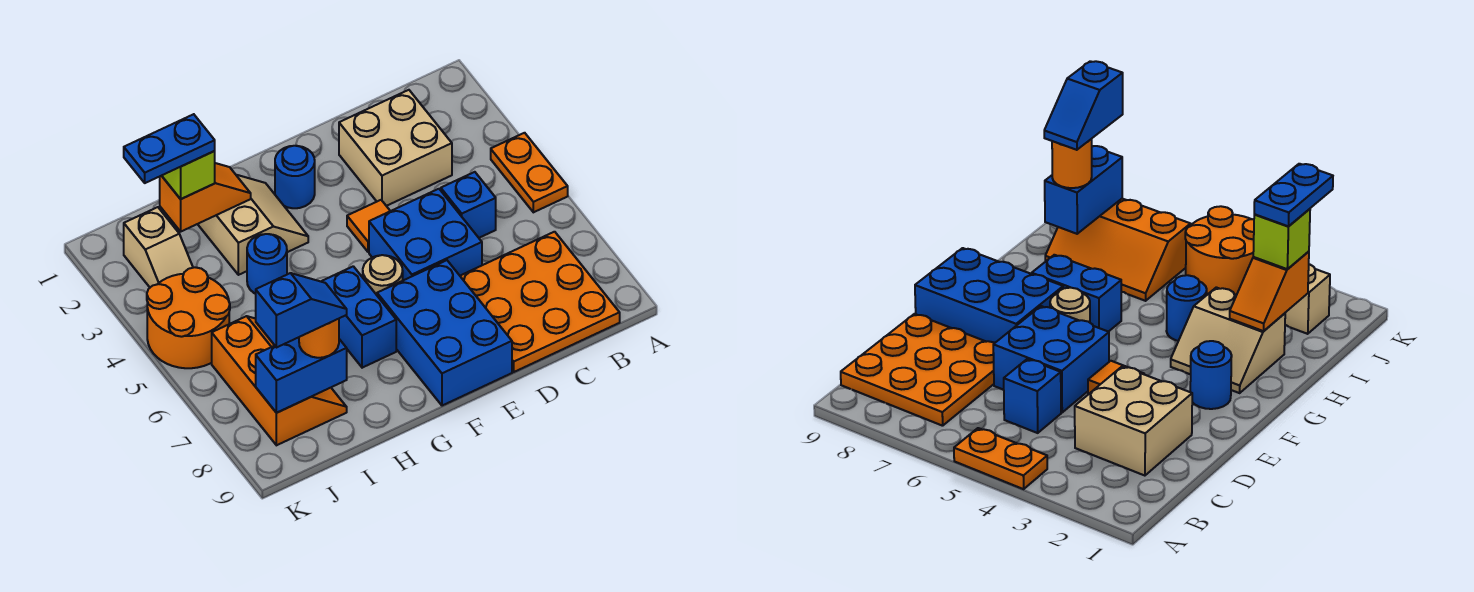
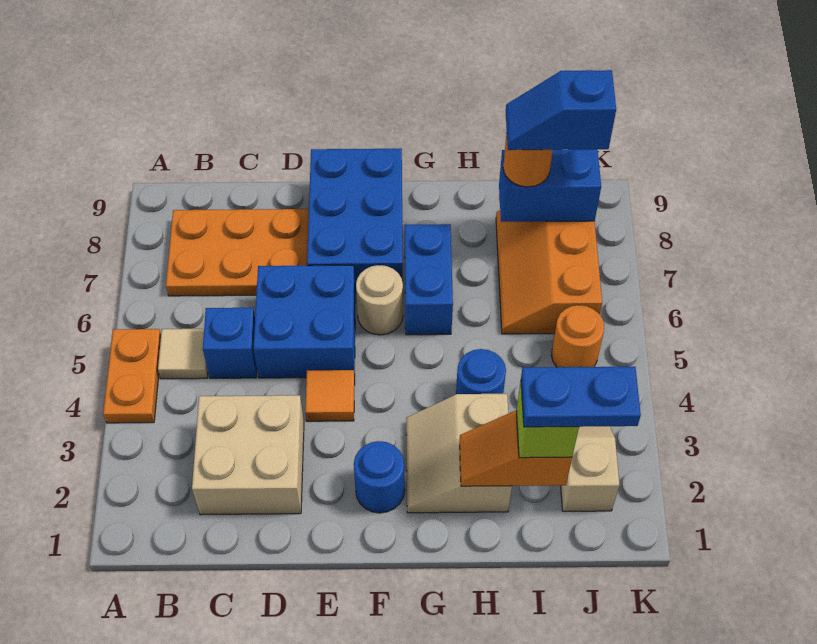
none -> tan tile B5 level 1
orange plate B7:D9 level 1 -> orange plate B7:D8 level 1
orange round brick J4:K5 level 1 -> orange round brick J5 level 1

